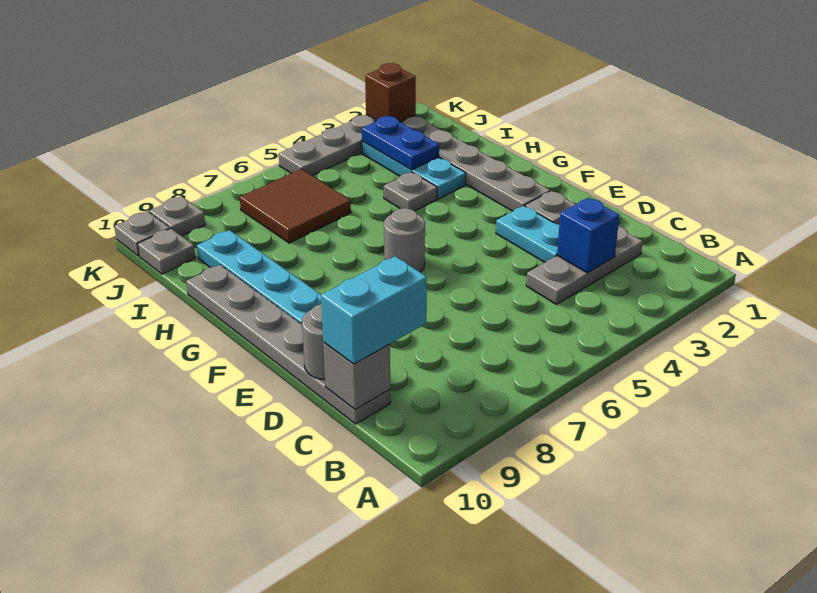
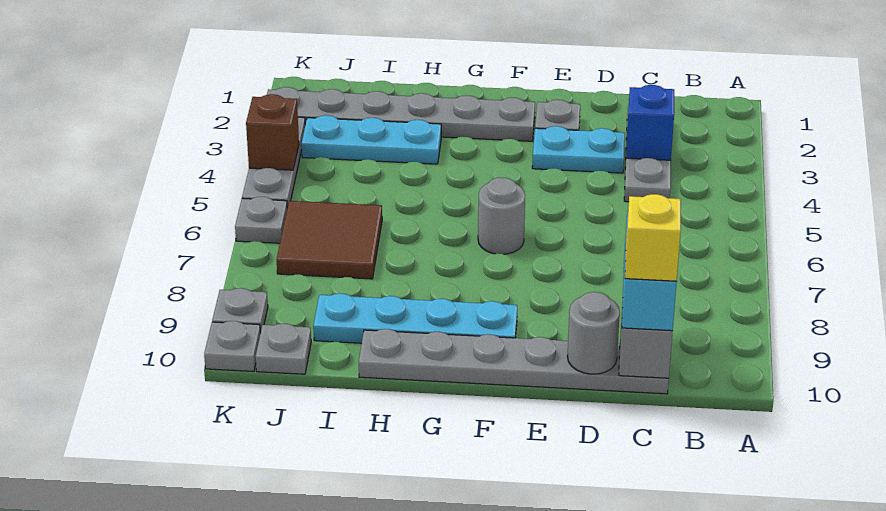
none -> yellow brick C10 level 4
grey plate H4 level 1 -> grey plate K6 level 1
blue plate I3:J3 level 2 -> none
brown brick K2 level 2 -> brown brick K4 level 2

